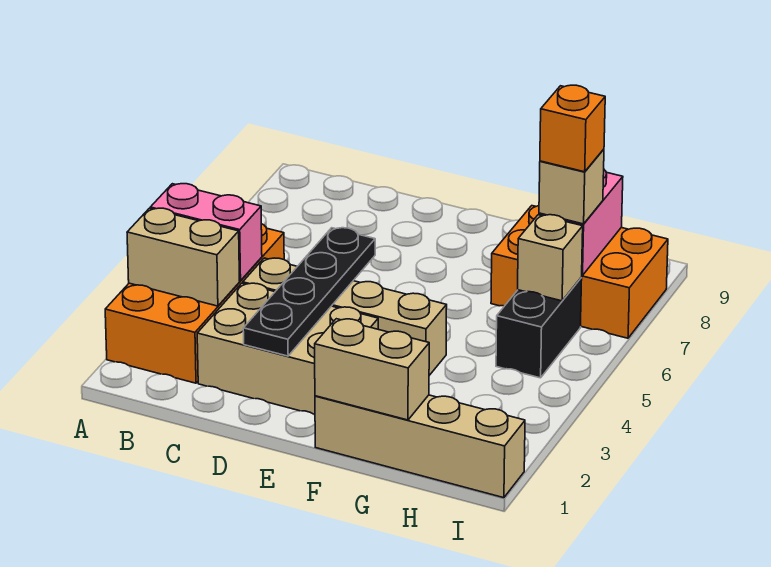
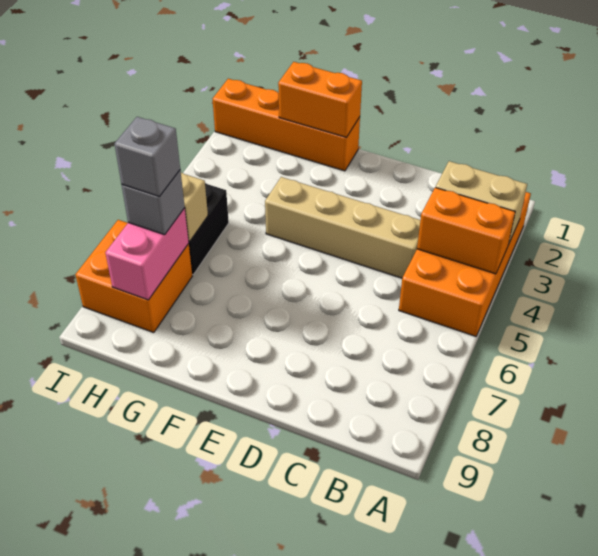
pink brick A4:B4 level 2 -> orange brick A4:B4 level 2
tan brick C2:E3 level 1 -> none
black plate D2:D5 level 2 -> none
tan brick F1:I1 level 1 -> orange brick F1:I1 level 1
tan brick F1:G1 level 2 -> orange brick F1:G1 level 2
orange brick G7:I8 level 1 -> orange brick H7:I8 level 1
tan brick H7 level 3 -> grey brick H7 level 3
orange brick H7 level 4 -> grey brick H7 level 4

